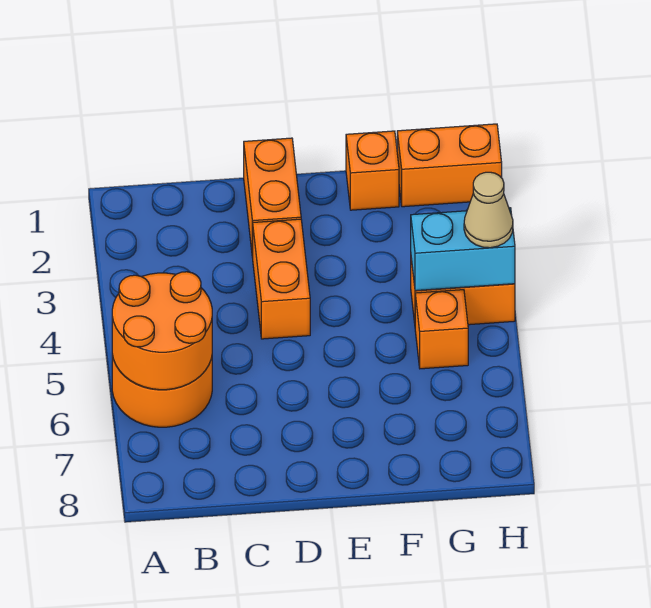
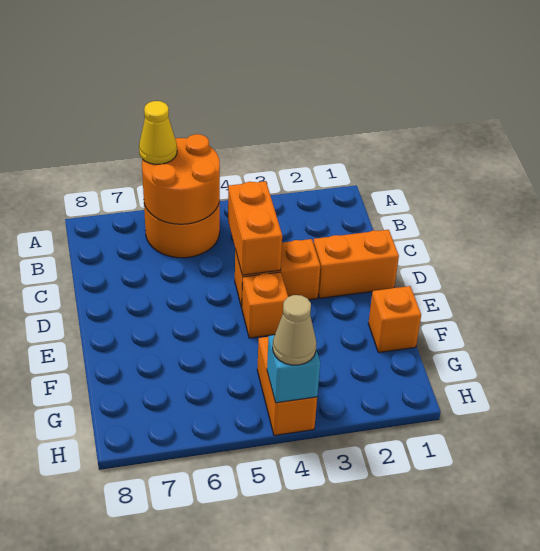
none -> yellow cone A6 level 3
orange brick G1:H1 level 1 -> orange brick C4:D4 level 2
cyan brick G4:H4 level 2 -> cyan brick H4 level 2
orange brick G5 level 1 -> orange brick E4 level 1

